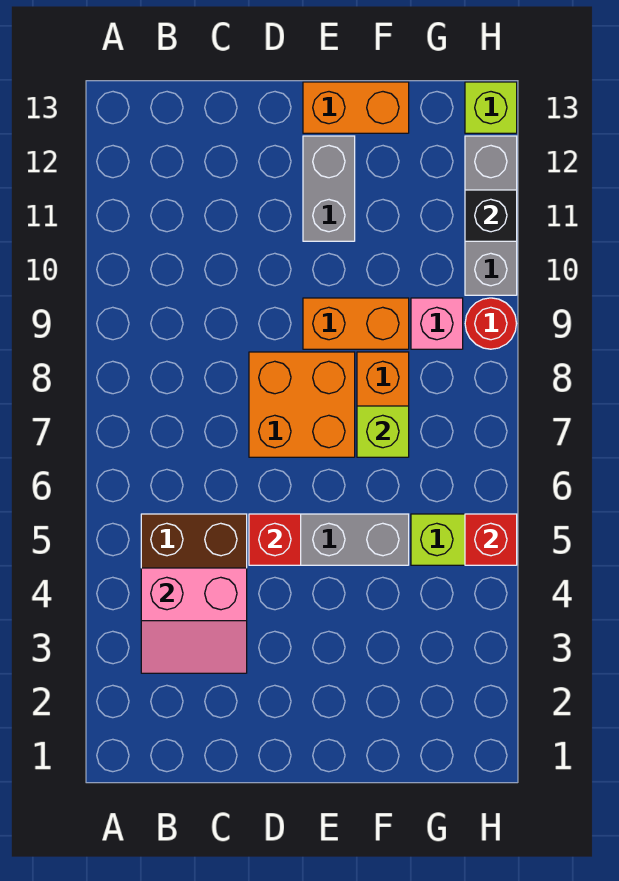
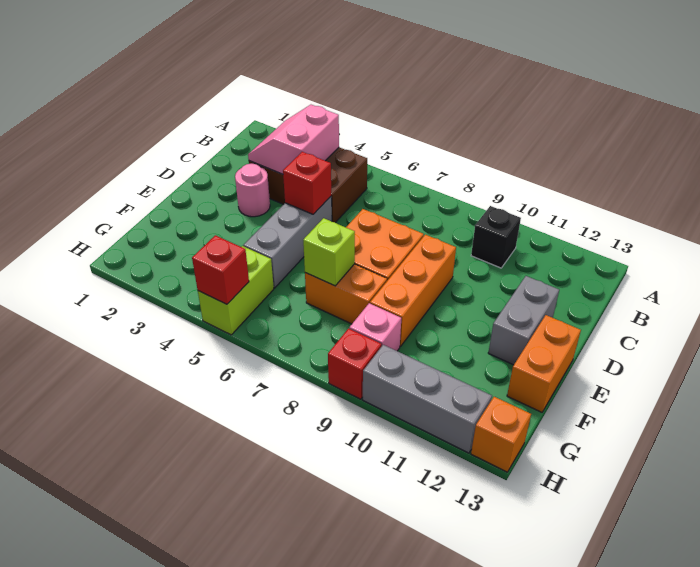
none -> pink round brick D3 level 1
orange brick E9:F9 level 1 -> orange brick D9:F9 level 1
grey brick E11:E12 level 1 -> grey brick D12:E12 level 1
red round brick H9 level 1 -> red brick H9 level 1
black brick H11 level 2 -> black brick B10 level 1
lime brick H13 level 1 -> orange brick H13 level 1

